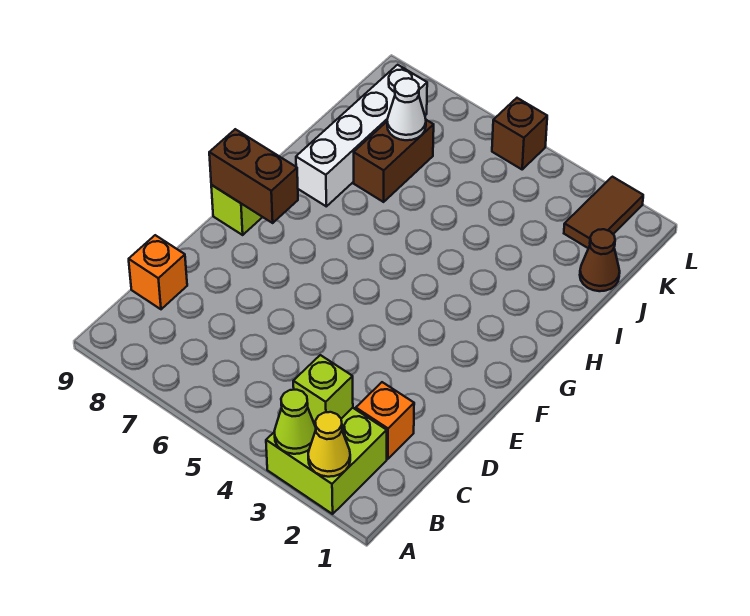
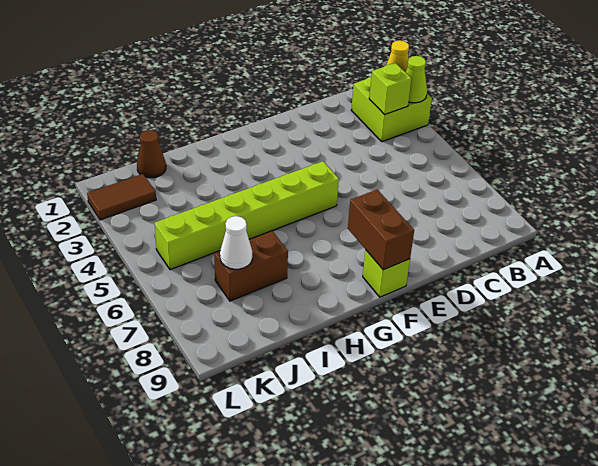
orange brick C2 level 1 -> none
orange brick C9 level 1 -> none
none -> lime brick F5:K5 level 1
white brick H8:K8 level 1 -> none
brown brick L5 level 1 -> none

